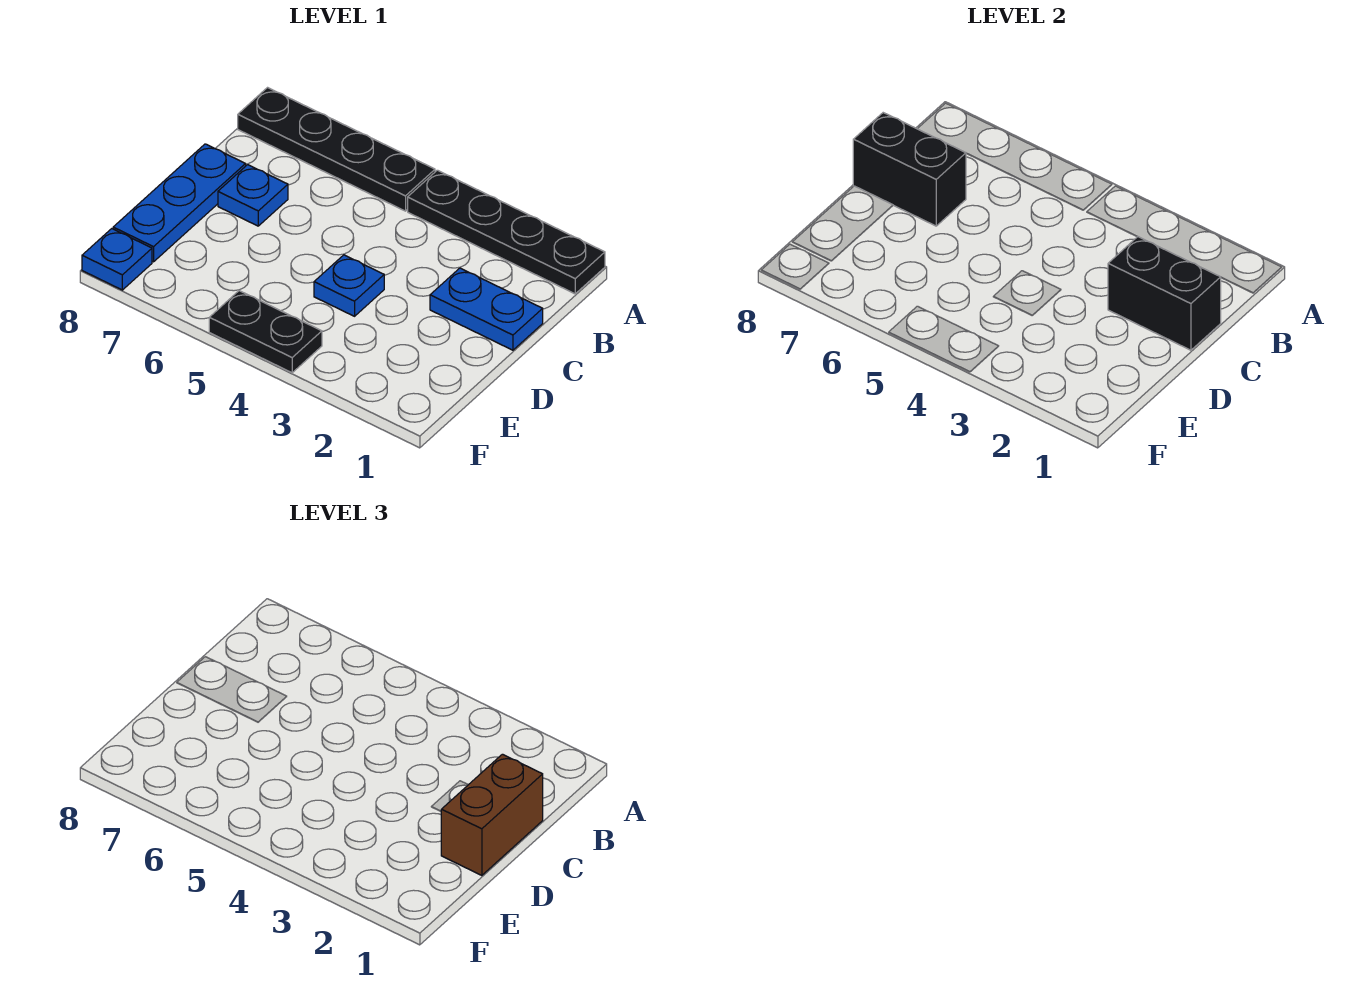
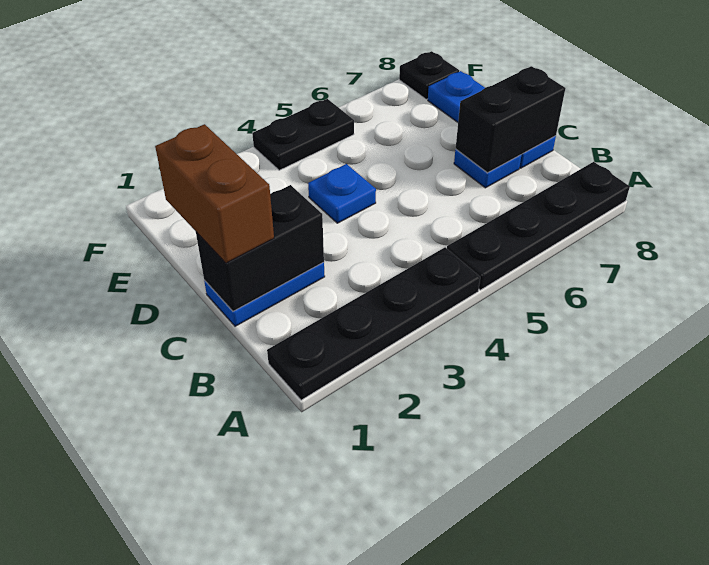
blue plate F8 level 1 -> black plate F8 level 1

